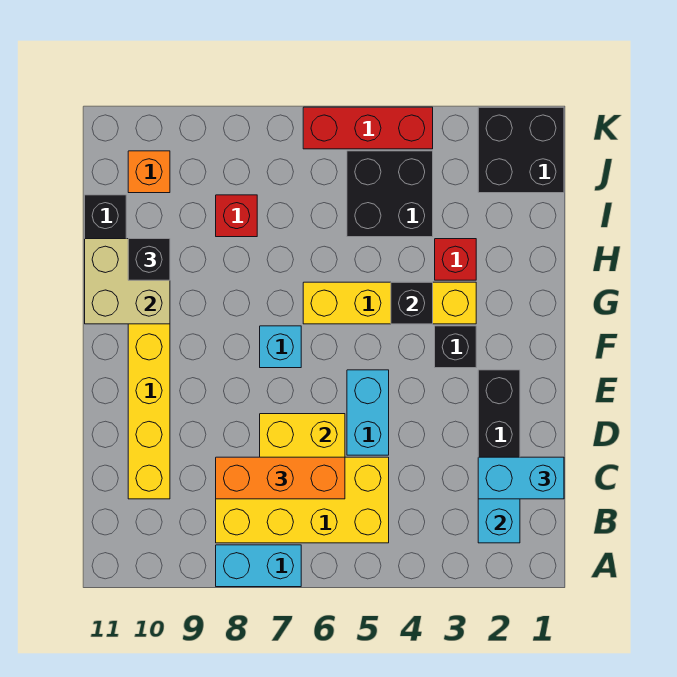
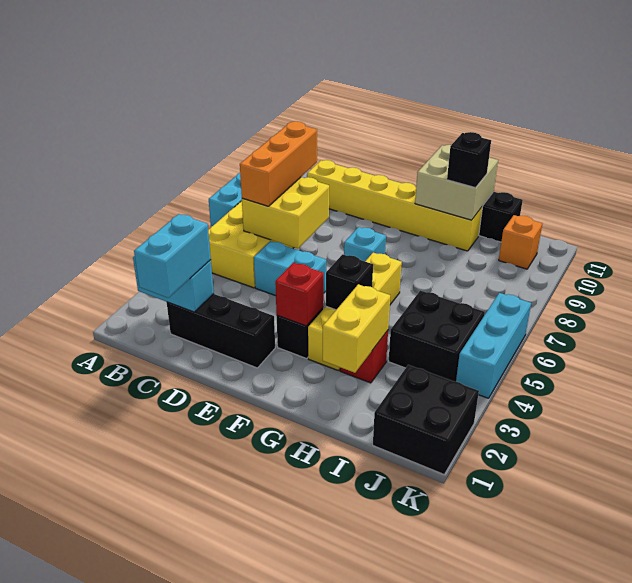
none -> yellow brick H2:H3 level 2
red brick I8 level 1 -> red brick F3 level 2
red brick K4:K6 level 1 -> cyan brick K4:K6 level 1

